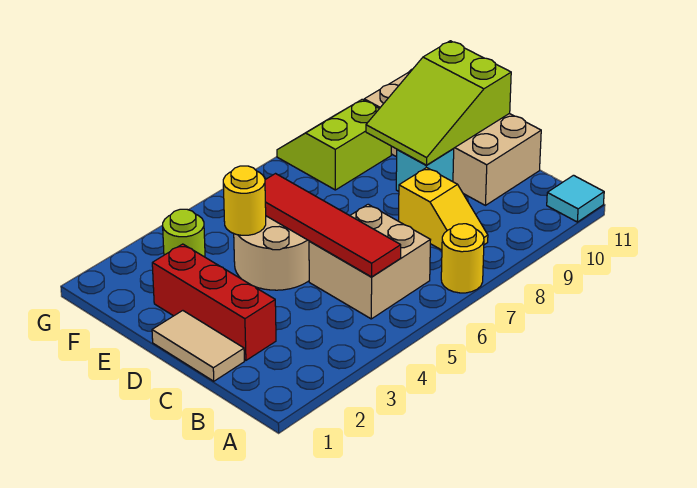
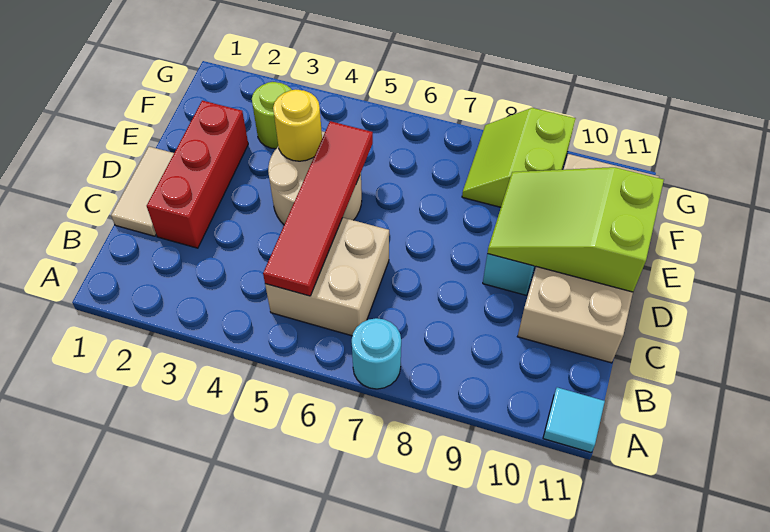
yellow round brick A7 level 1 -> cyan round brick A7 level 1
yellow slope B8:C8 level 1 top C -> none
lime slope F8:G9 level 1 top F -> lime slope F8:G9 level 1 top 9

